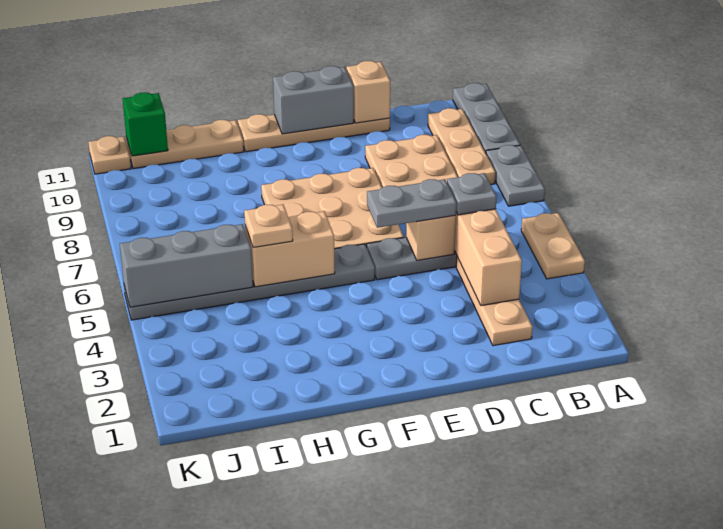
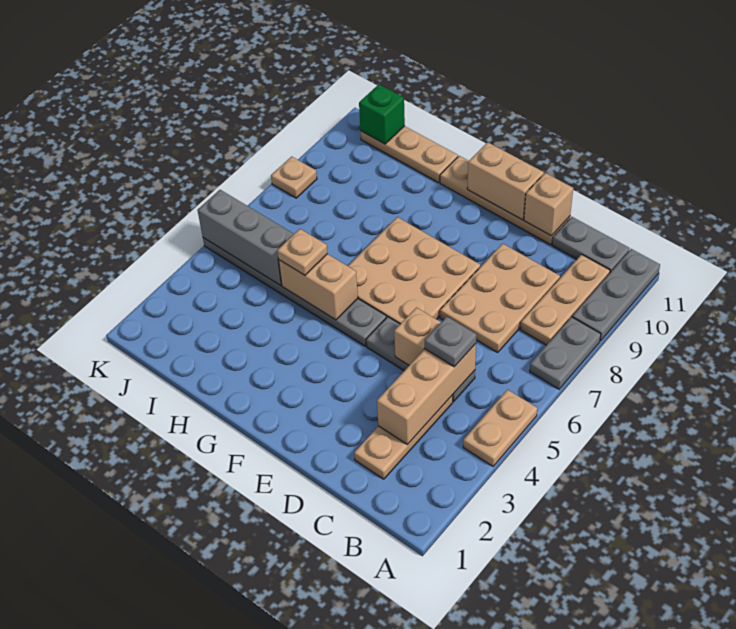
grey plate D5:E5 level 3 -> grey plate B11:C11 level 1
grey brick E11:F11 level 2 -> tan brick E11:F11 level 2
tan plate K11 level 1 -> tan plate K8 level 1

